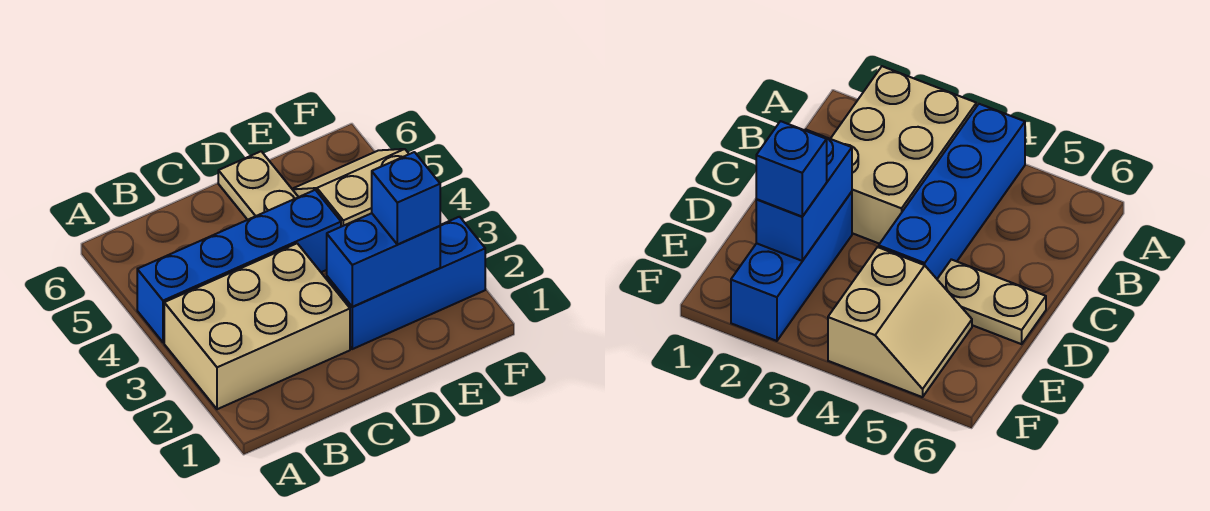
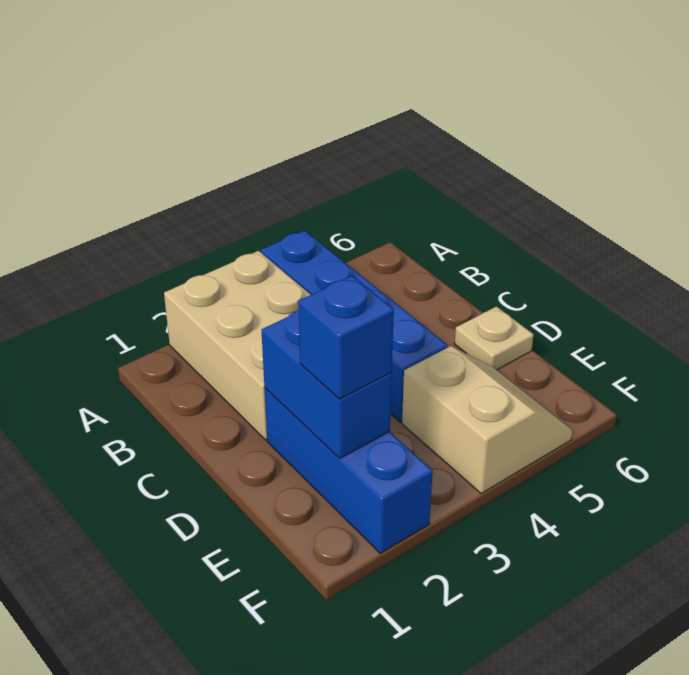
tan plate D5:D6 level 1 -> tan plate D6 level 1

